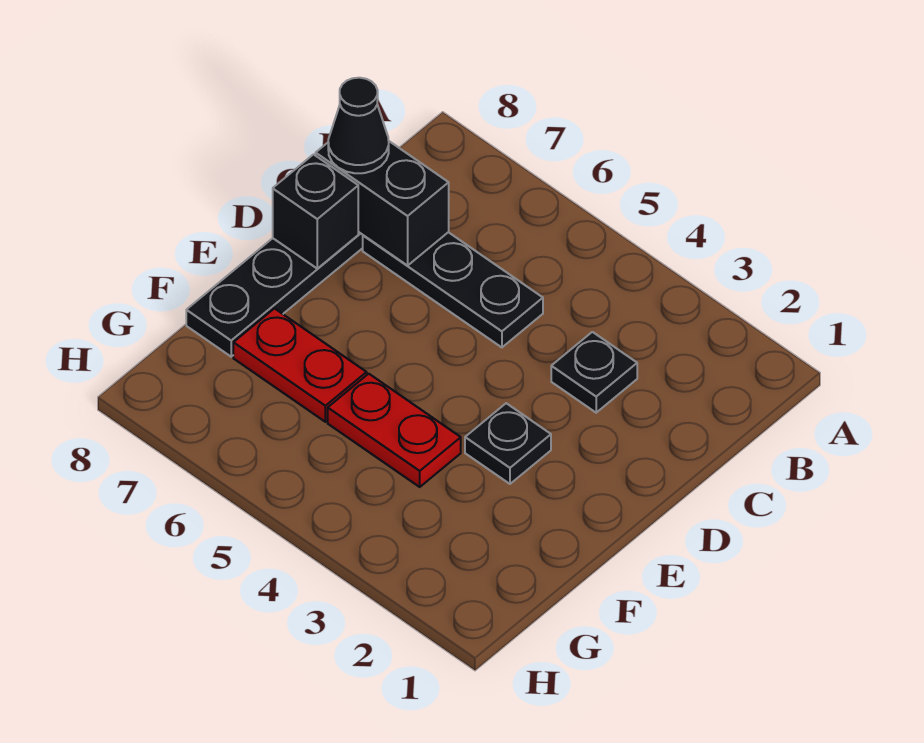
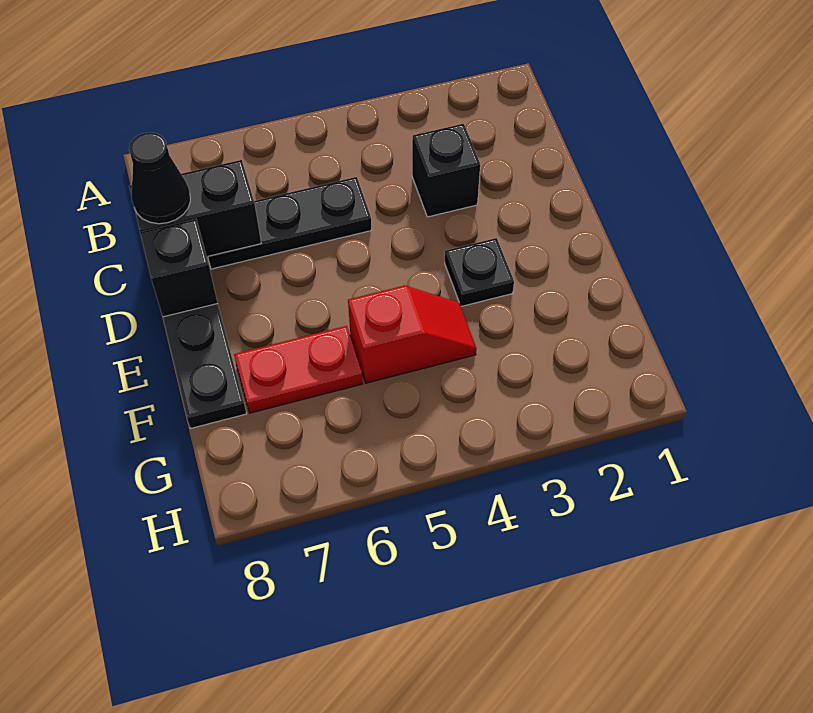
black plate C3 level 1 -> black brick C3 level 1
red plate F4:F5 level 1 -> red slope F4:F5 level 1 top 5

